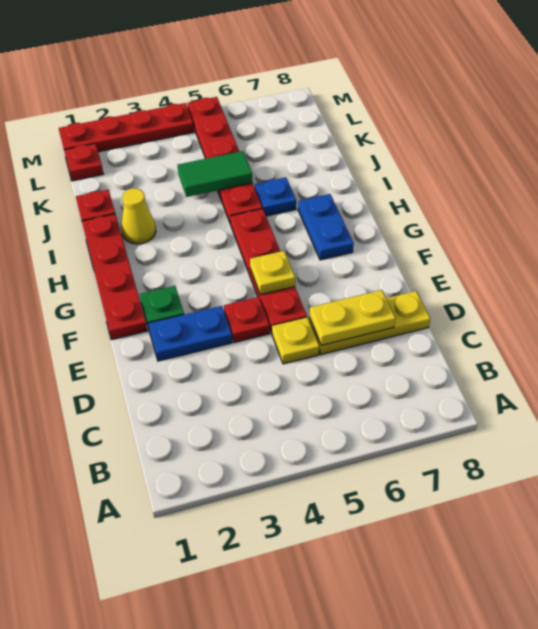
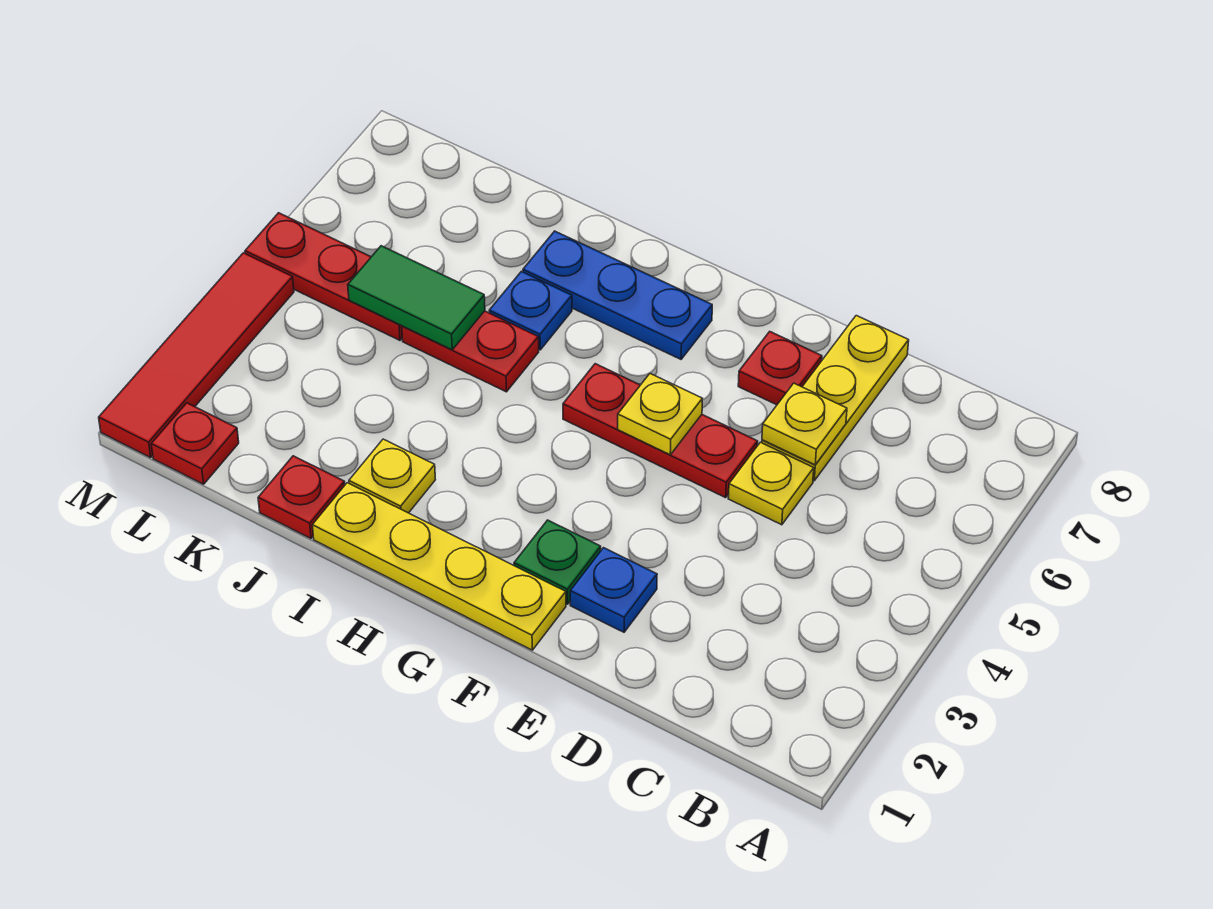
yellow plate D6:D7 level 2 -> yellow plate D6 level 2
blue plate E2:E3 level 1 -> blue plate E2 level 1
red plate E4 level 1 -> red plate E7 level 1
red plate E5:H5 level 1 -> red plate E5:G5 level 1
red plate F1:I1 level 1 -> yellow plate F1:I1 level 1
blue plate G7:H7 level 1 -> blue plate G7:I7 level 1
yellow cone I2 level 1 -> yellow plate I2 level 1
green tile J4:J5 level 2 -> green tile J5:K5 level 2
red plate M1:M4 level 1 -> red tile M1:M4 level 1

